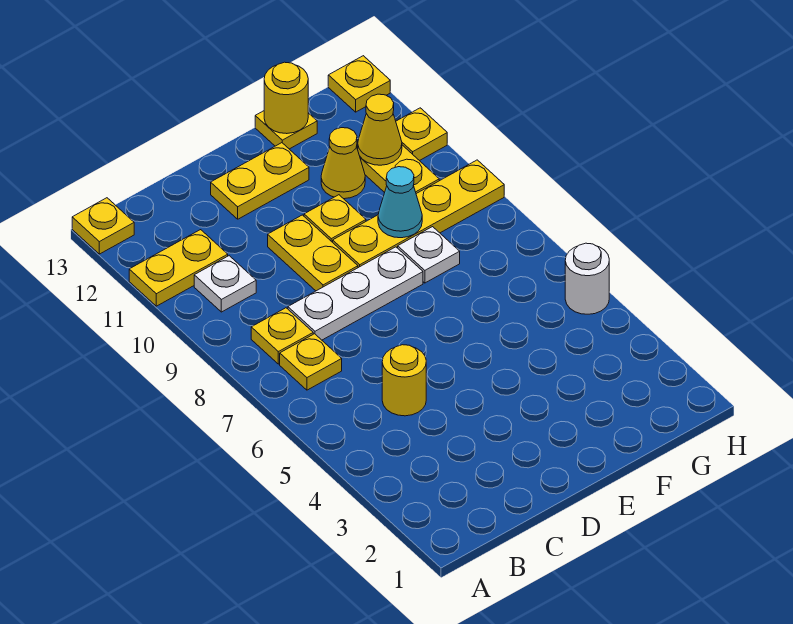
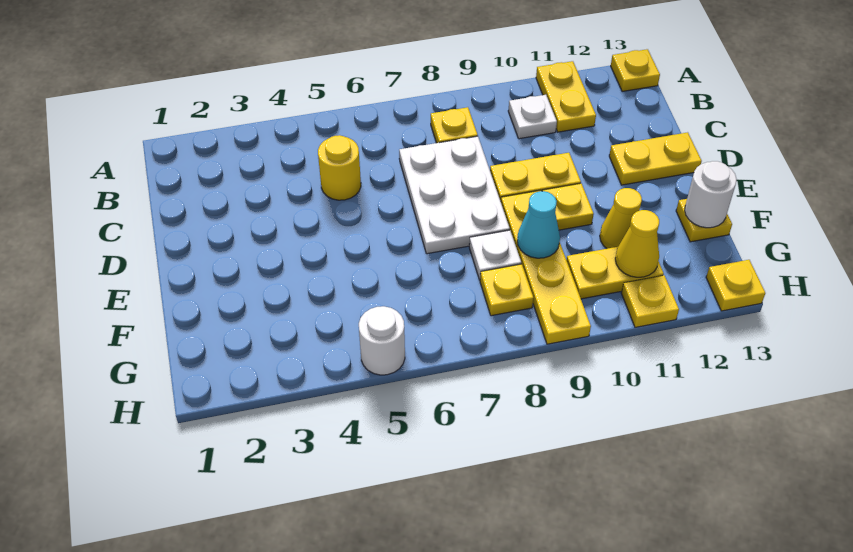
yellow plate B7 level 1 -> yellow plate G8 level 1
white plate C8:E8 level 1 -> white plate C7:E8 level 1
yellow plate D12:E12 level 1 -> yellow plate D12:D13 level 1
yellow round brick F13 level 2 -> white round brick F13 level 2

